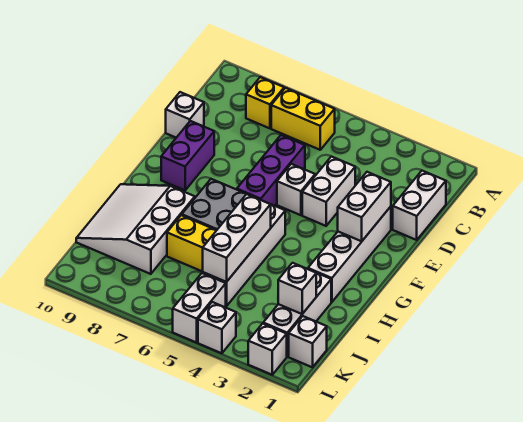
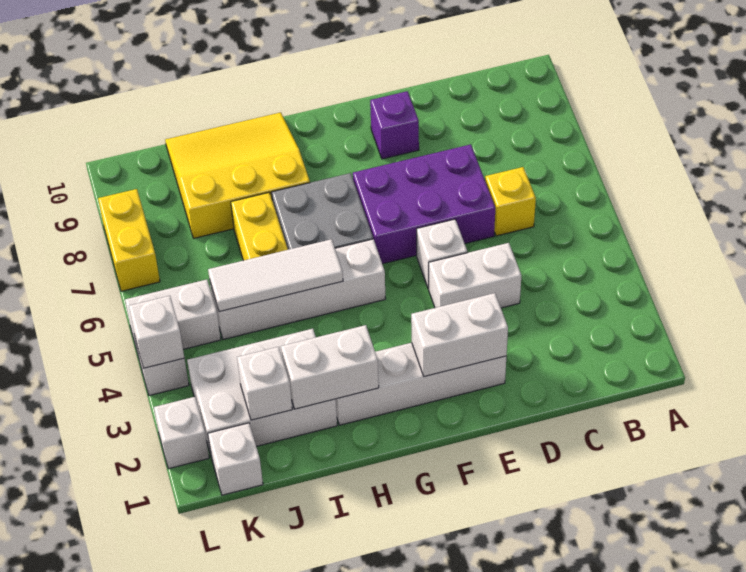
yellow brick B6:B7 level 1 -> yellow brick L7:L8 level 1
yellow brick B8 level 1 -> yellow brick C6 level 1
white brick C1:D1 level 1 -> white brick H2:I2 level 2
purple brick D6:F6 level 1 -> purple brick D6:F7 level 1
white brick D10 level 1 -> white brick L4 level 2
purple brick E9:F9 level 1 -> purple brick E9 level 1
white brick H5:J5 level 2 -> white tile H5:J5 level 2
white slope H8:J10 level 1 top 8 -> yellow slope H8:J10 level 1 top 8
white brick I2:K2 level 1 -> white brick I2:K3 level 1

